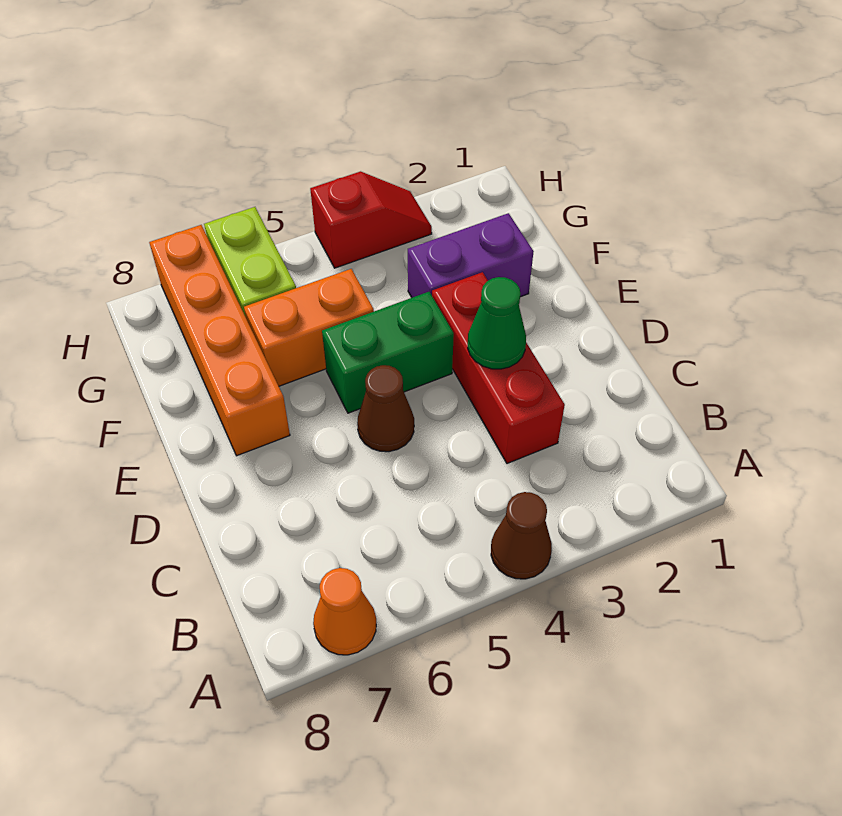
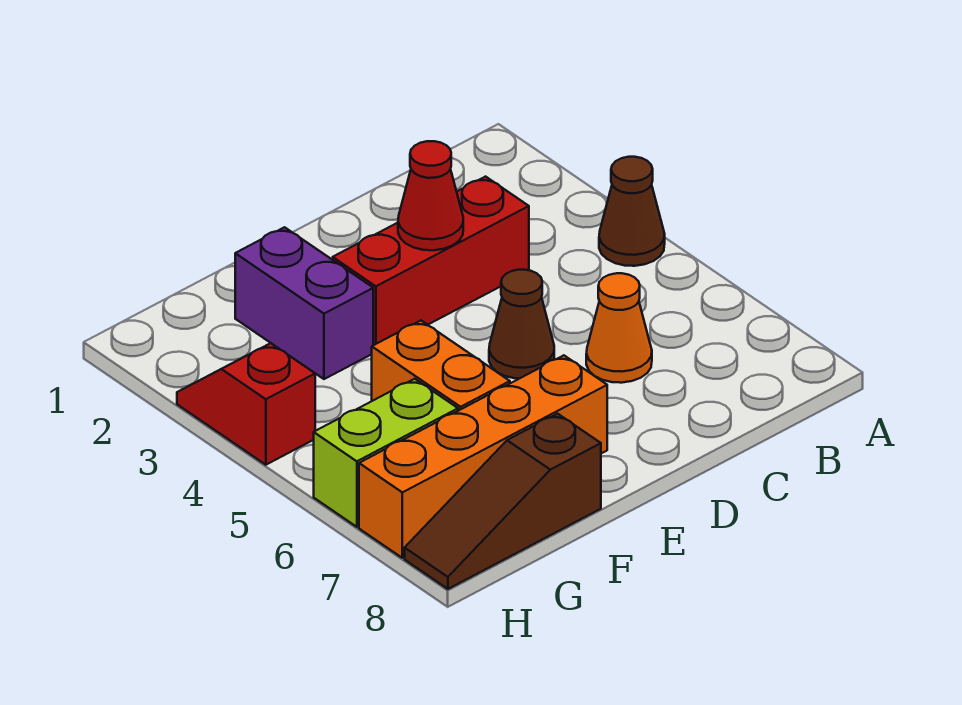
orange cone A7 level 1 -> orange cone C6 level 1
green cone D3 level 2 -> red cone D3 level 2
green brick E4:E5 level 1 -> none
none -> brown slope F8:H8 level 1 top F

